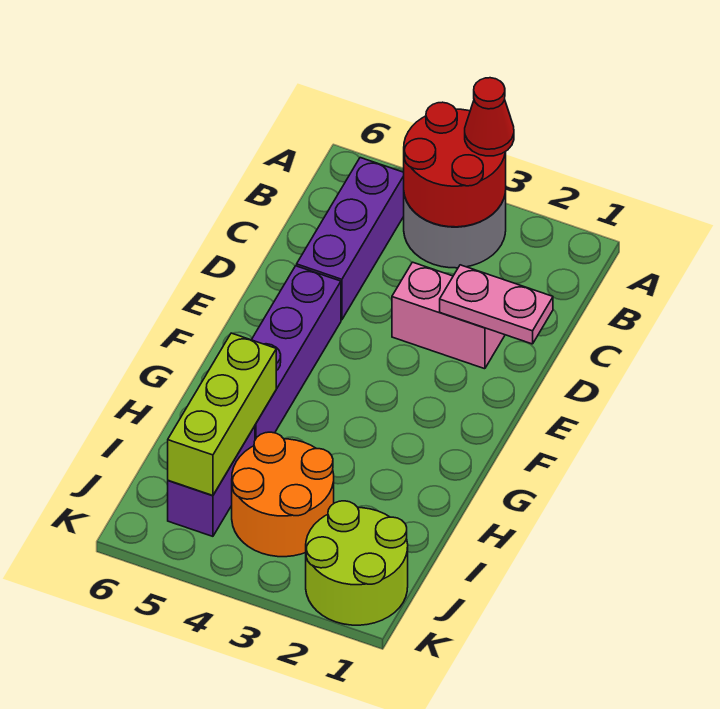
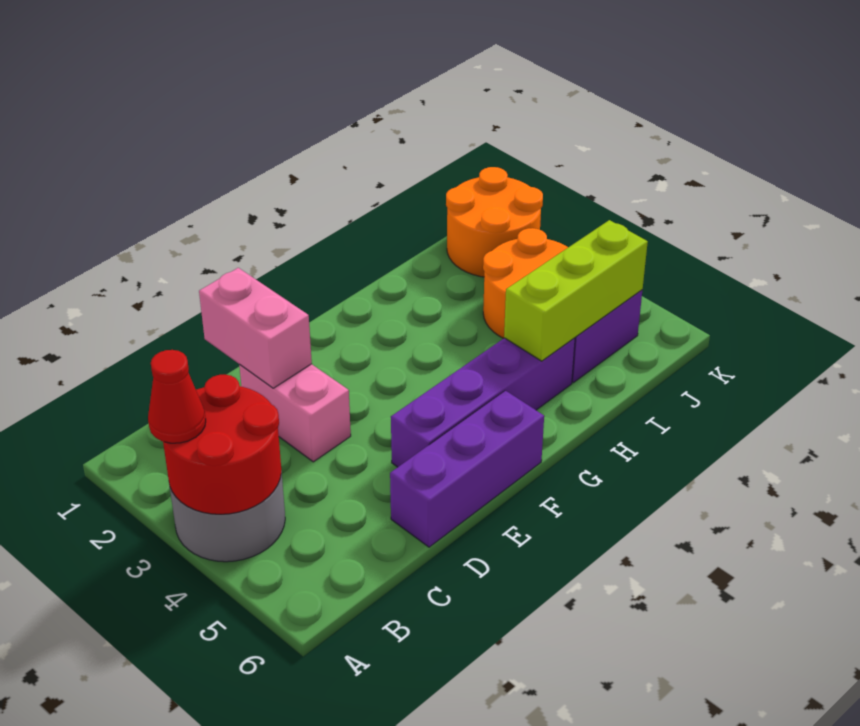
purple brick B5:D5 level 1 -> purple brick D6:F6 level 1
pink plate D1:D2 level 2 -> pink brick D1:D2 level 2
lime round brick J1:K2 level 1 -> orange round brick J1:K2 level 1

